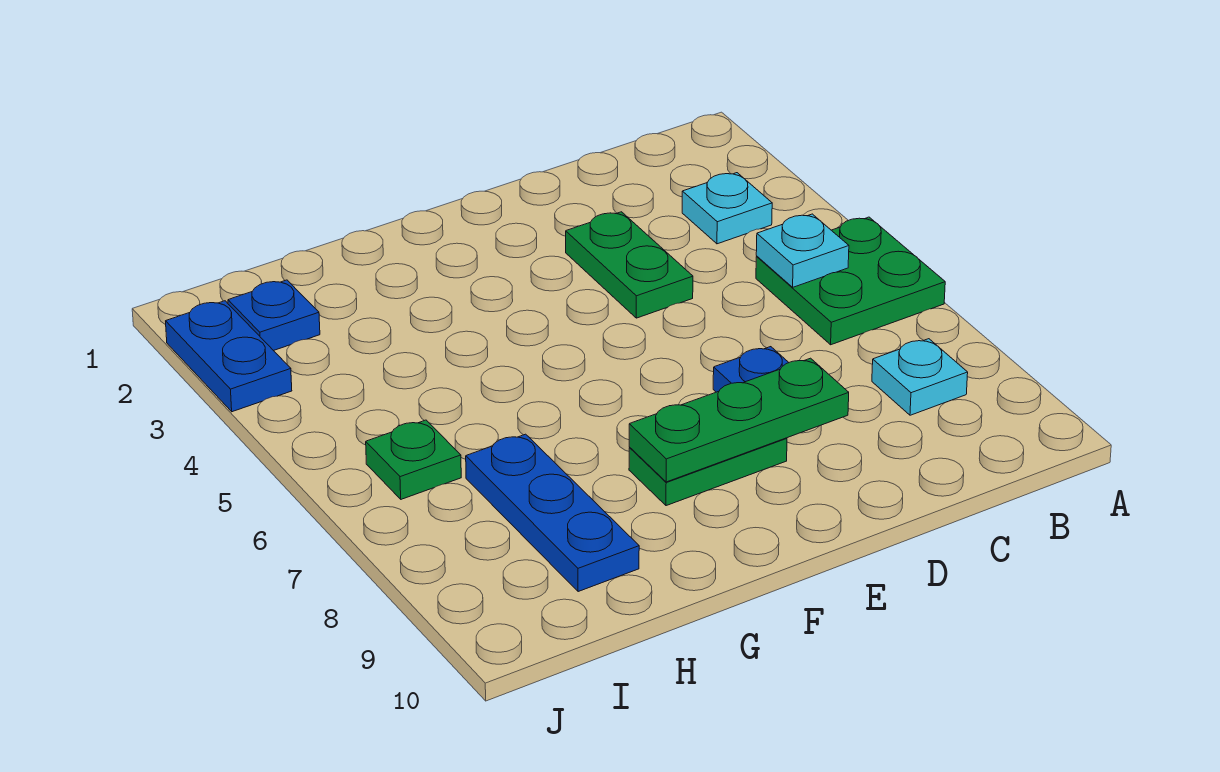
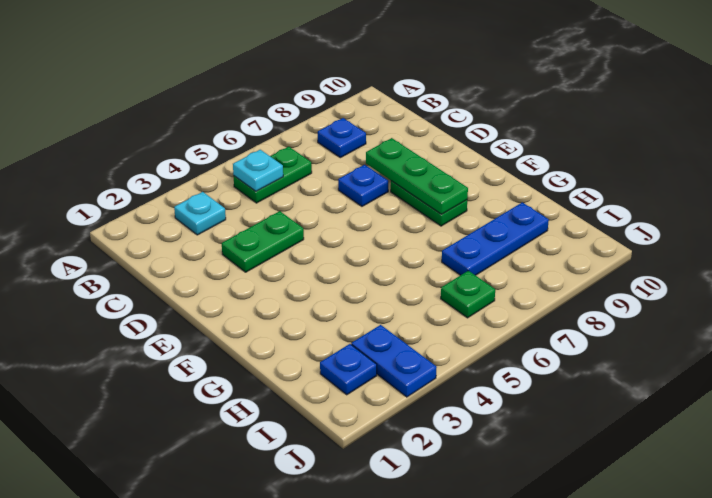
green plate A5:B6 level 1 -> green plate B5:B6 level 1
cyan plate B8 level 1 -> blue plate B8 level 1
blue plate J2:J3 level 1 -> blue plate I3:J3 level 1

